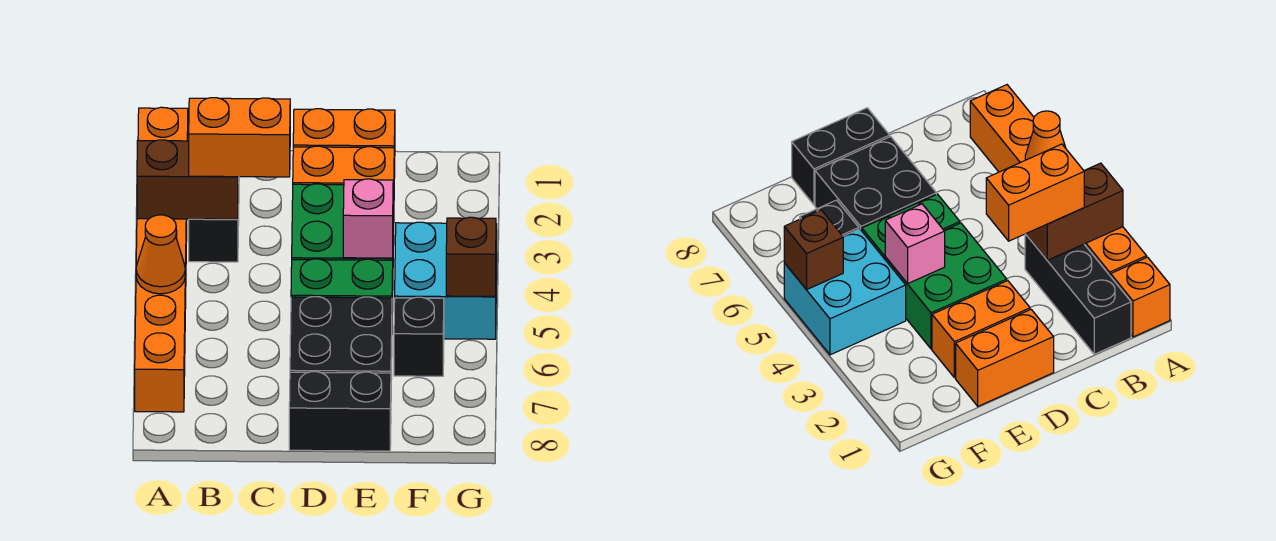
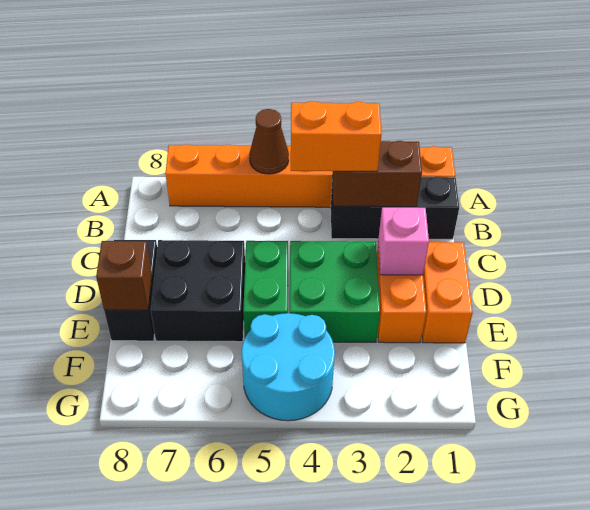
brown brick A3:B3 level 2 -> brown brick B2:B3 level 2
orange cone A5 level 2 -> brown cone A5 level 2
orange brick B3:C3 level 3 -> orange brick B3:B4 level 3
pink brick E4 level 2 -> pink brick D2 level 2
cyan brick F4:G5 level 1 -> cyan round brick F4:G5 level 1
black brick F6 level 1 -> none
brown brick G5 level 2 -> brown brick E8 level 2

